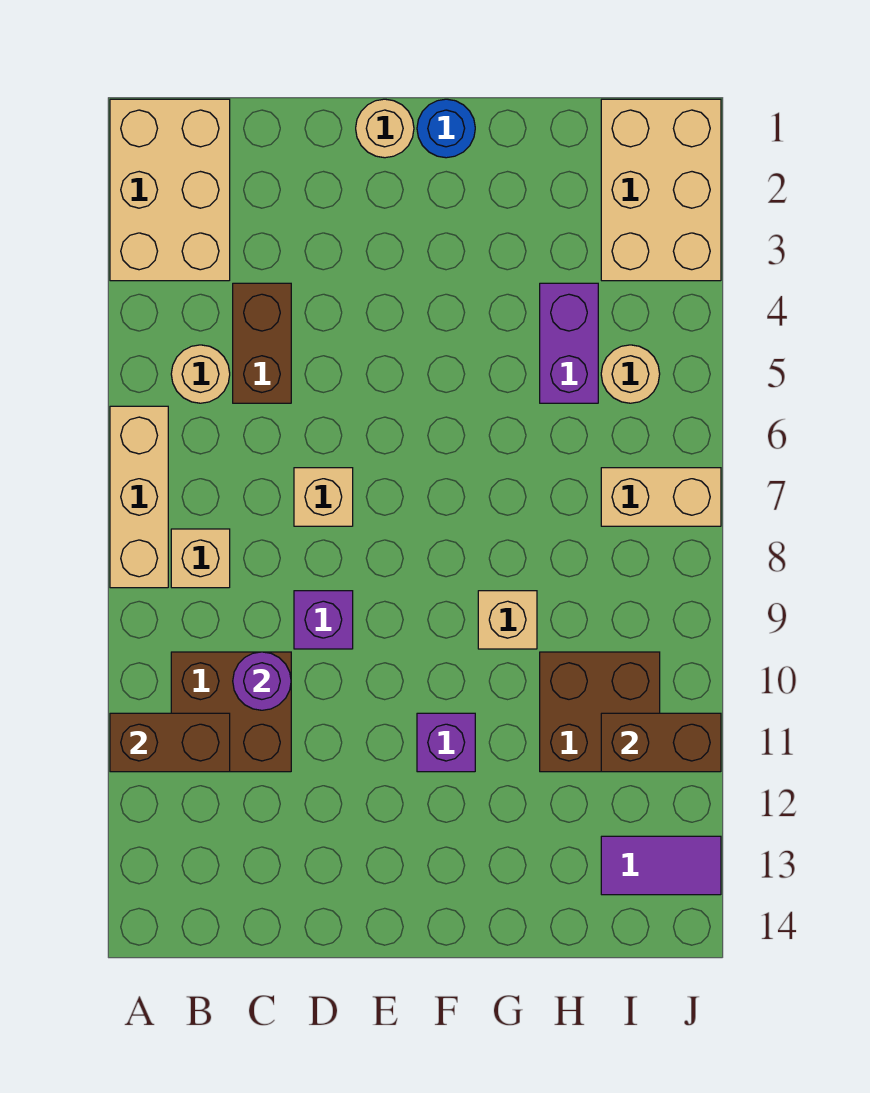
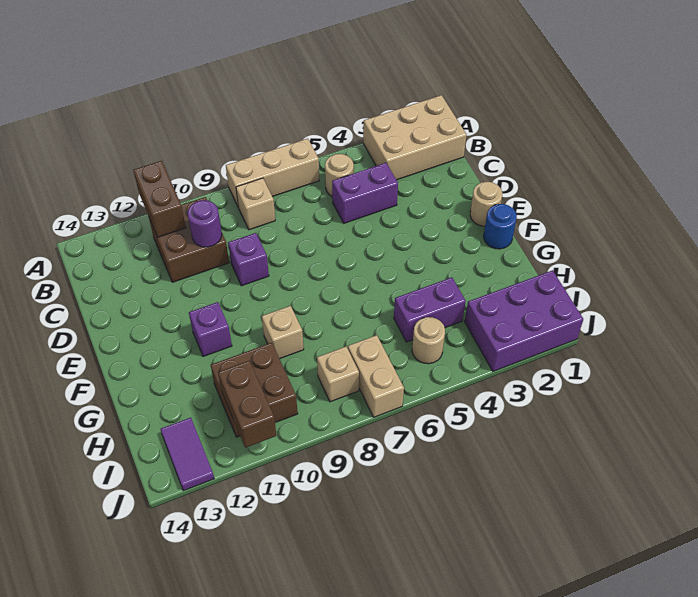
brown brick C4:C5 level 1 -> purple brick C4:C5 level 1
tan brick D7 level 1 -> tan brick I8 level 1
tan brick I1:J3 level 1 -> purple brick I1:J3 level 1

